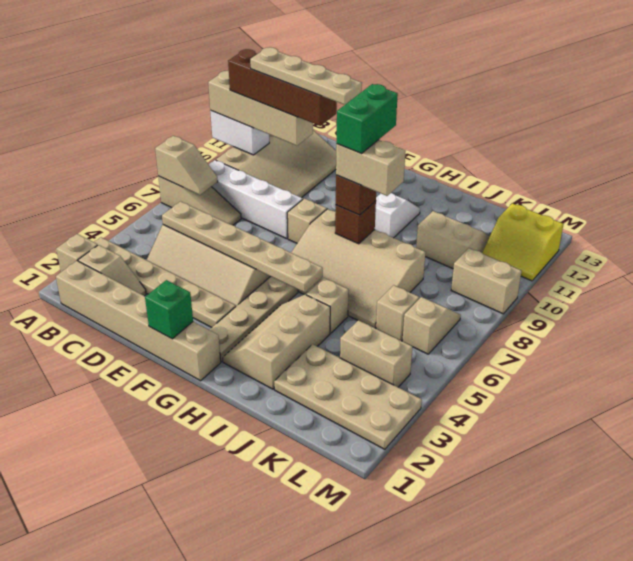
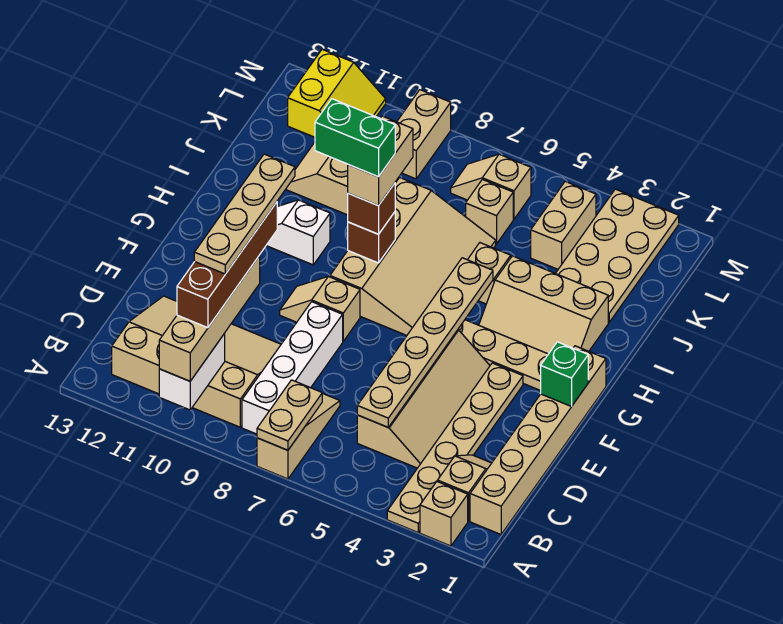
tan slope A7:B7 level 2 top A -> tan plate A7:B7 level 2

